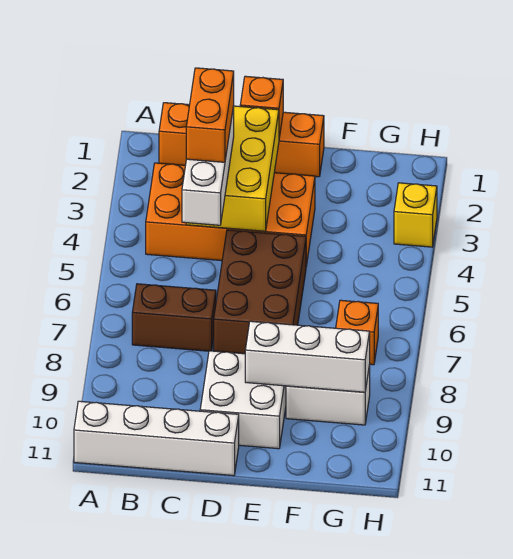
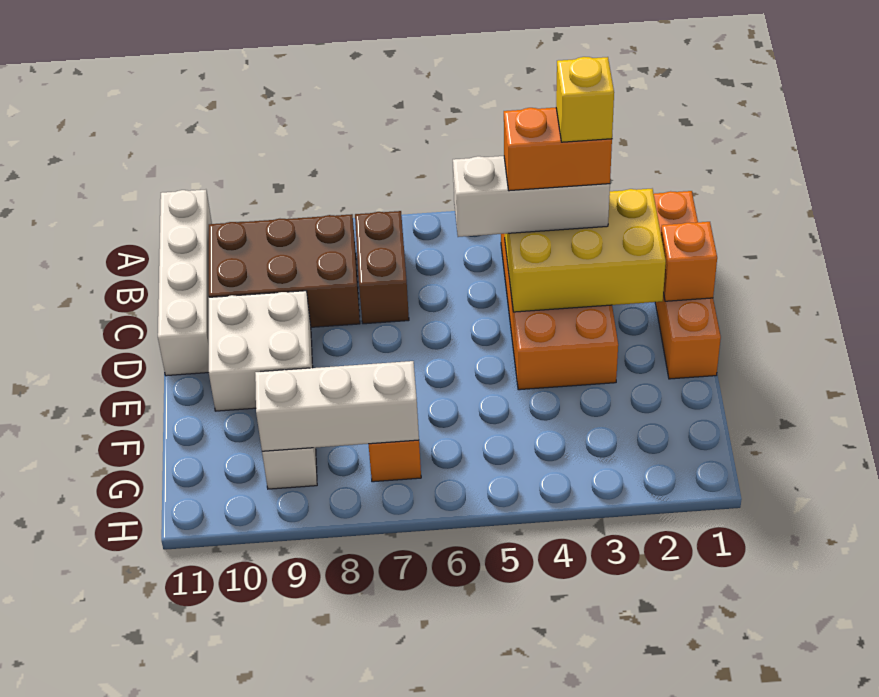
brown brick D5:E7 level 1 -> brown brick B8:C10 level 1
white brick E9:G9 level 2 -> white brick G7:G9 level 2
yellow brick H3 level 1 -> yellow brick C3 level 5

